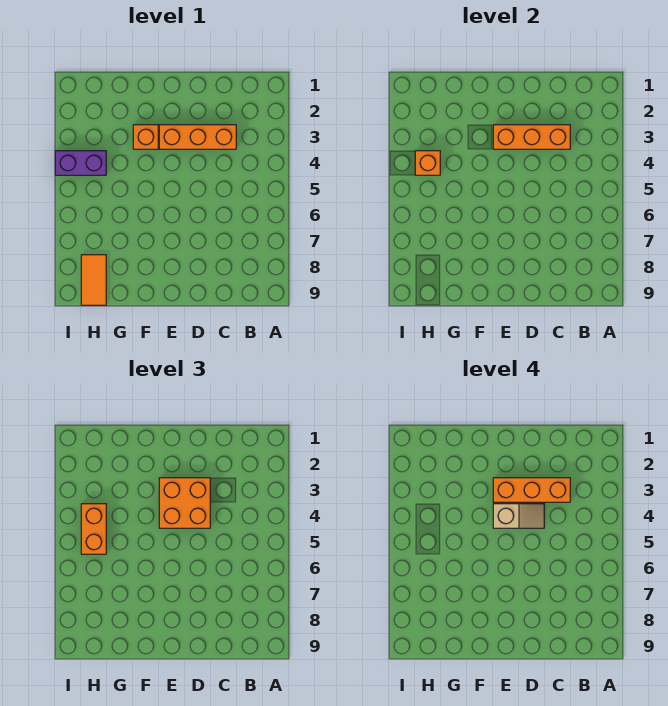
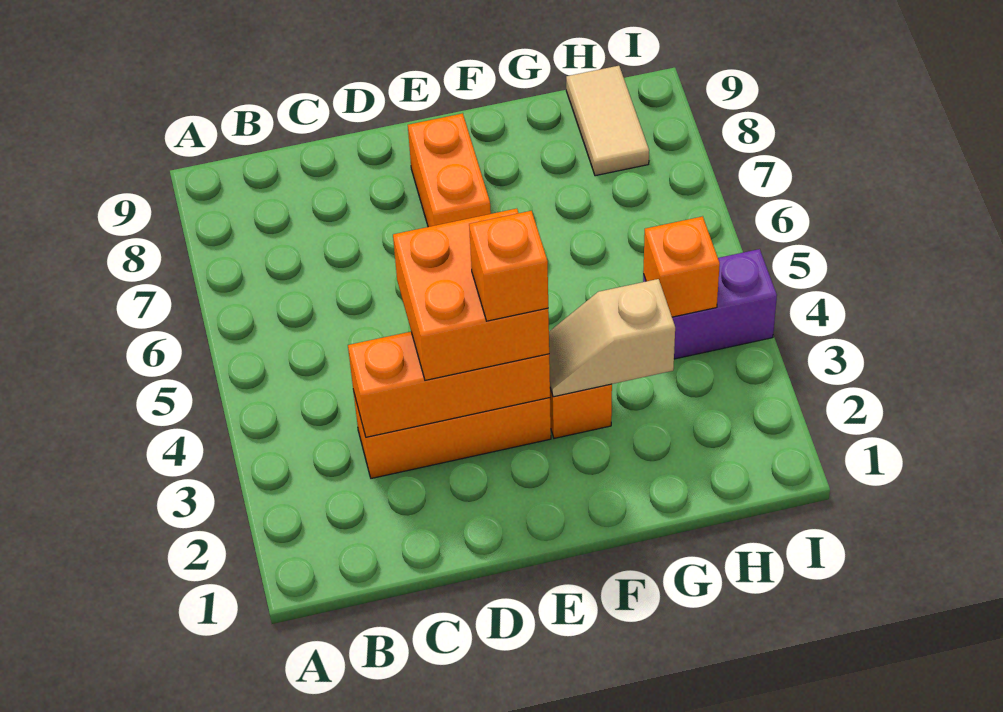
orange brick C3:E3 level 4 -> orange brick E3 level 4
tan slope D4:E4 level 4 top E -> tan slope F3:G3 level 2 top G
orange brick H4:H5 level 3 -> orange brick E7:E8 level 1
orange tile H8:H9 level 1 -> tan tile H8:H9 level 1

